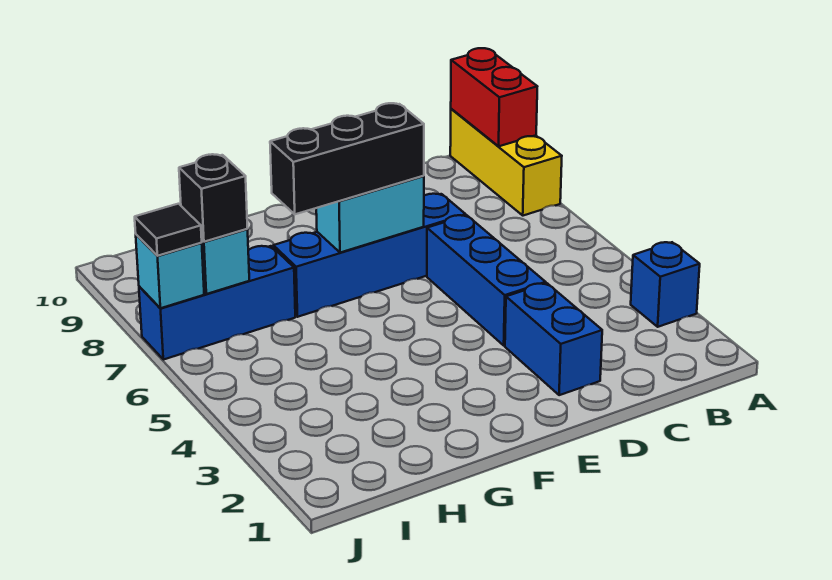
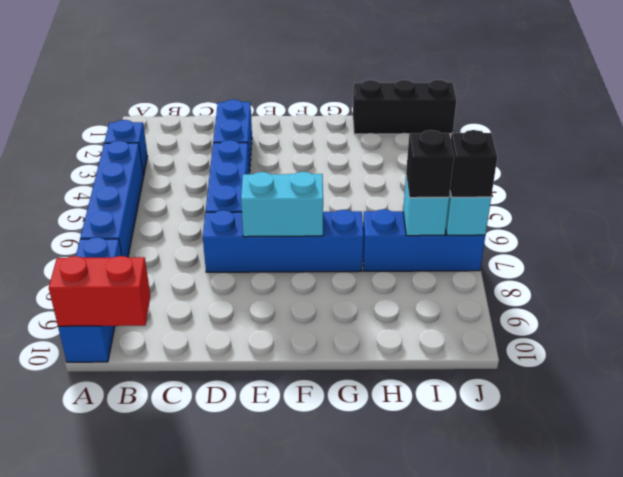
none -> blue brick A4:A7 level 1
yellow brick A8:A10 level 1 -> blue brick A8:A10 level 1
red brick A9:A10 level 2 -> red brick A10:B10 level 2
black brick E7:G7 level 3 -> black brick H1:J1 level 1
black tile J7 level 3 -> black brick J7 level 3

